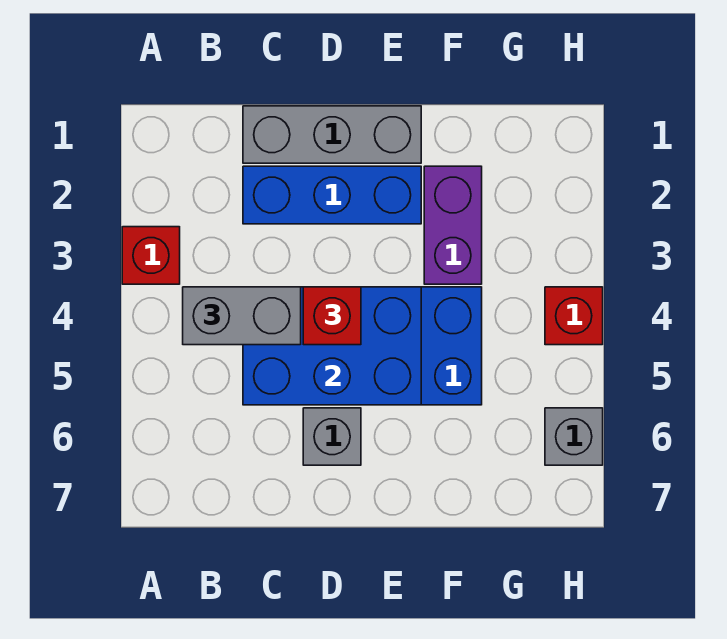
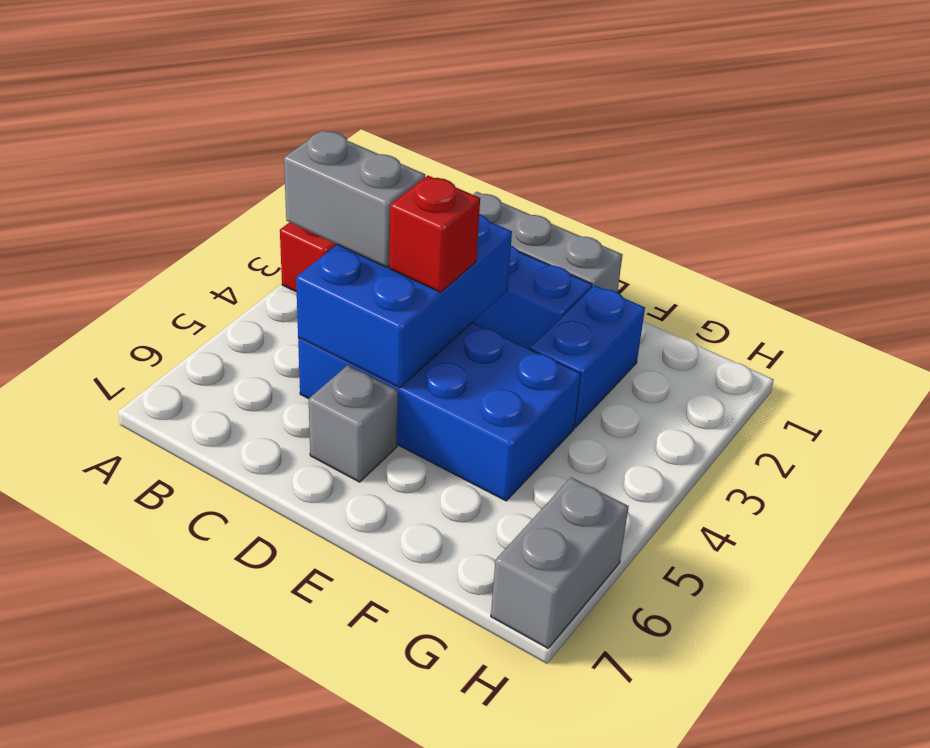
blue brick C4:E5 level 2 -> blue brick C3:D5 level 2
purple brick F2:F3 level 1 -> blue brick F2:F3 level 1
red brick H4 level 1 -> none
grey brick H6 level 1 -> grey brick H6:H7 level 1

